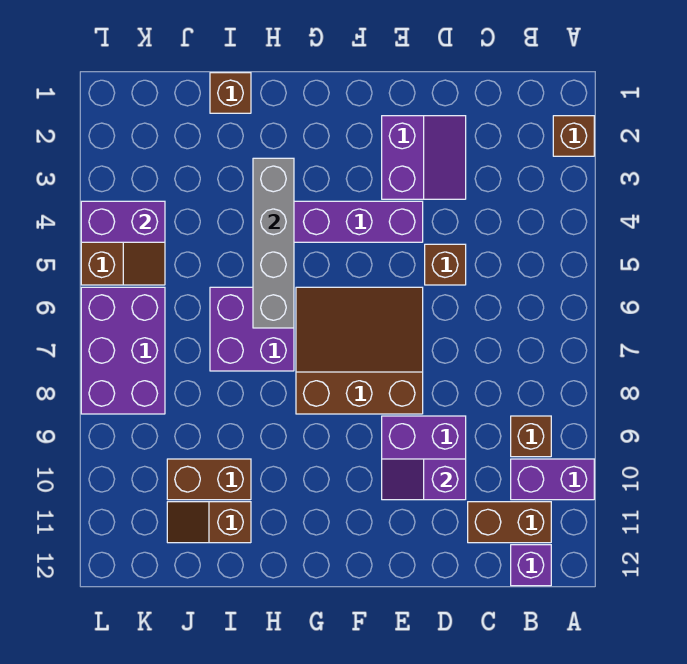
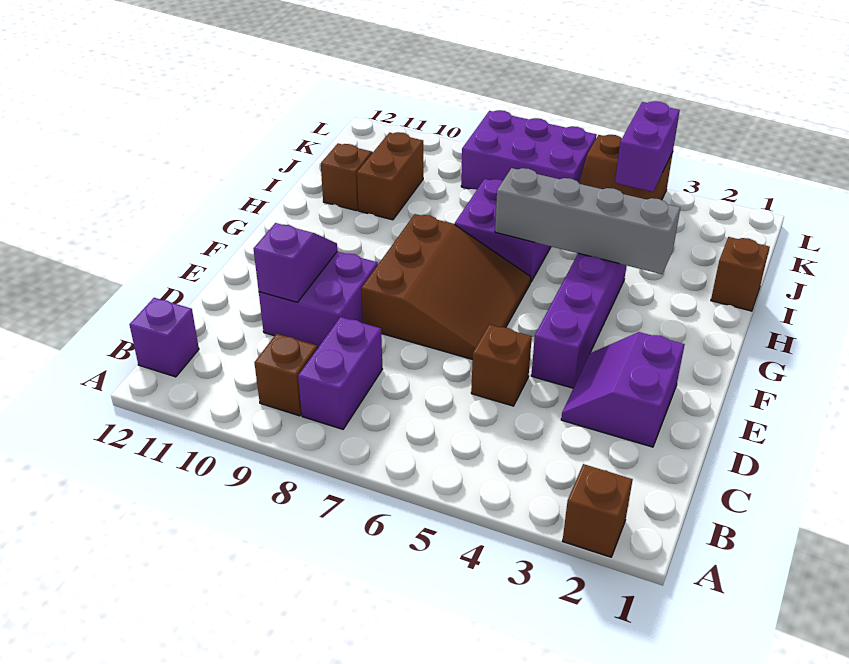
purple brick A10:B10 level 1 -> purple brick B8:C8 level 1
brown brick B11:C11 level 1 -> none
purple slope D2:E3 level 1 top E -> purple slope D2:E3 level 1 top 2

